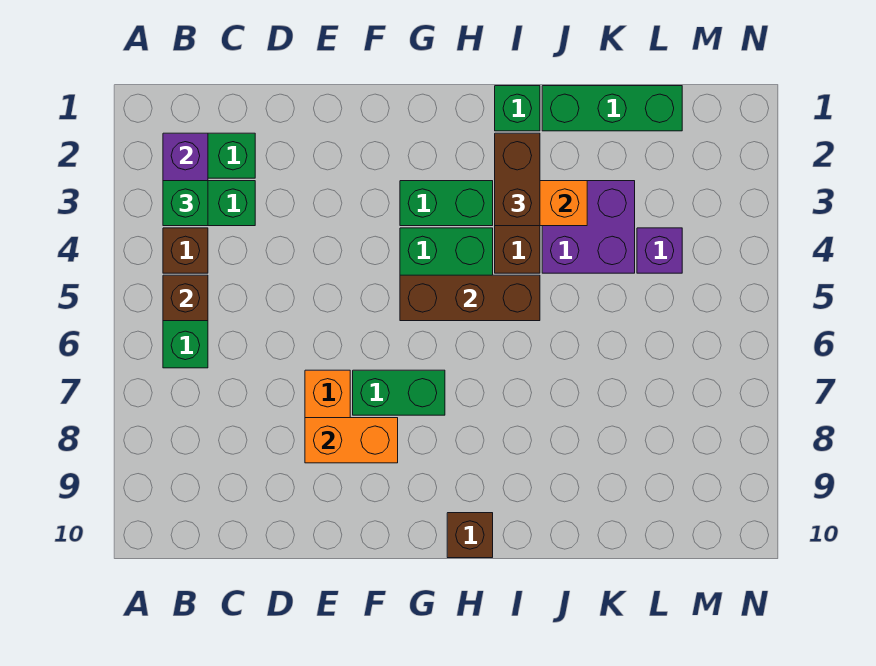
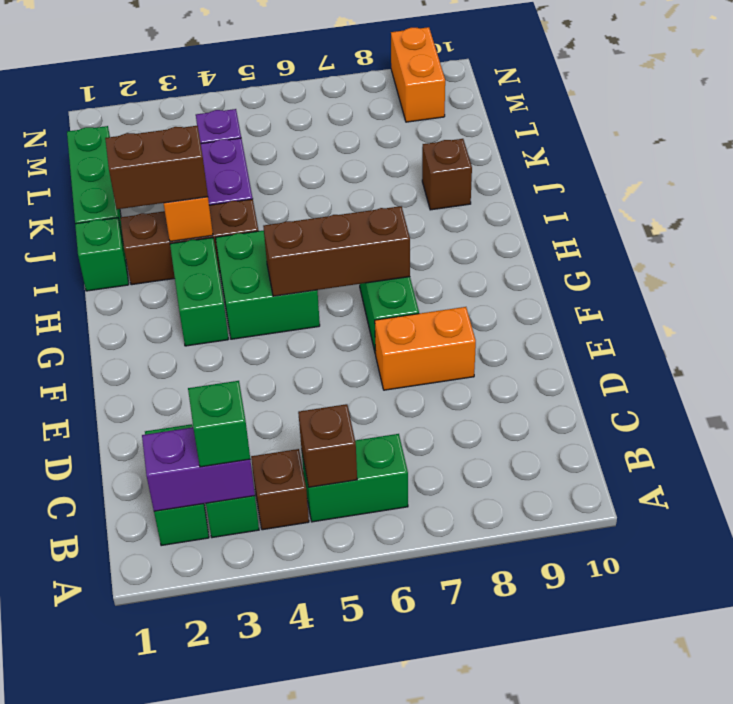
orange brick E8:F8 level 2 -> orange brick M9:N9 level 1
brown brick G5:I5 level 2 -> brown brick G5:G7 level 2
brown brick H10 level 1 -> brown brick J9 level 1

